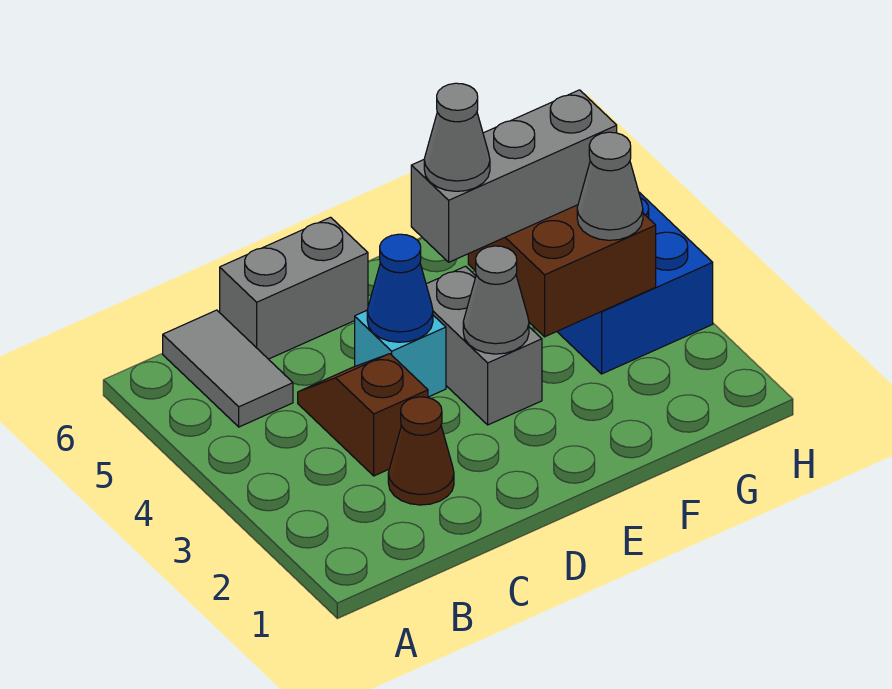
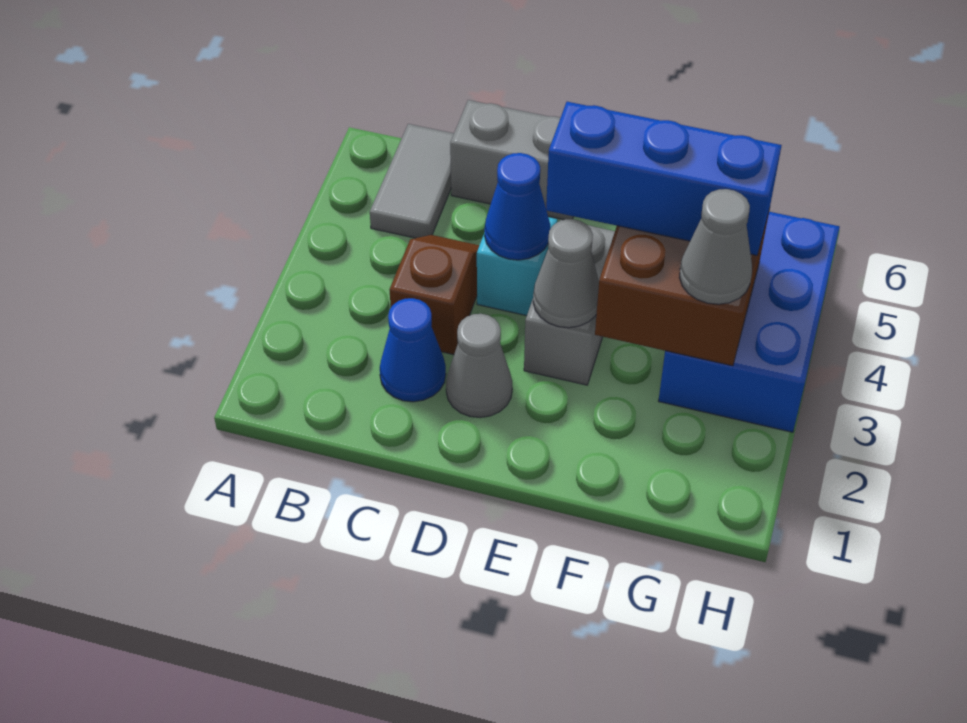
brown cone C2 level 1 -> blue cone C2 level 1
grey brick E4:G4 level 3 -> blue brick E4:G4 level 3
grey cone E4 level 4 -> grey cone D2 level 1

